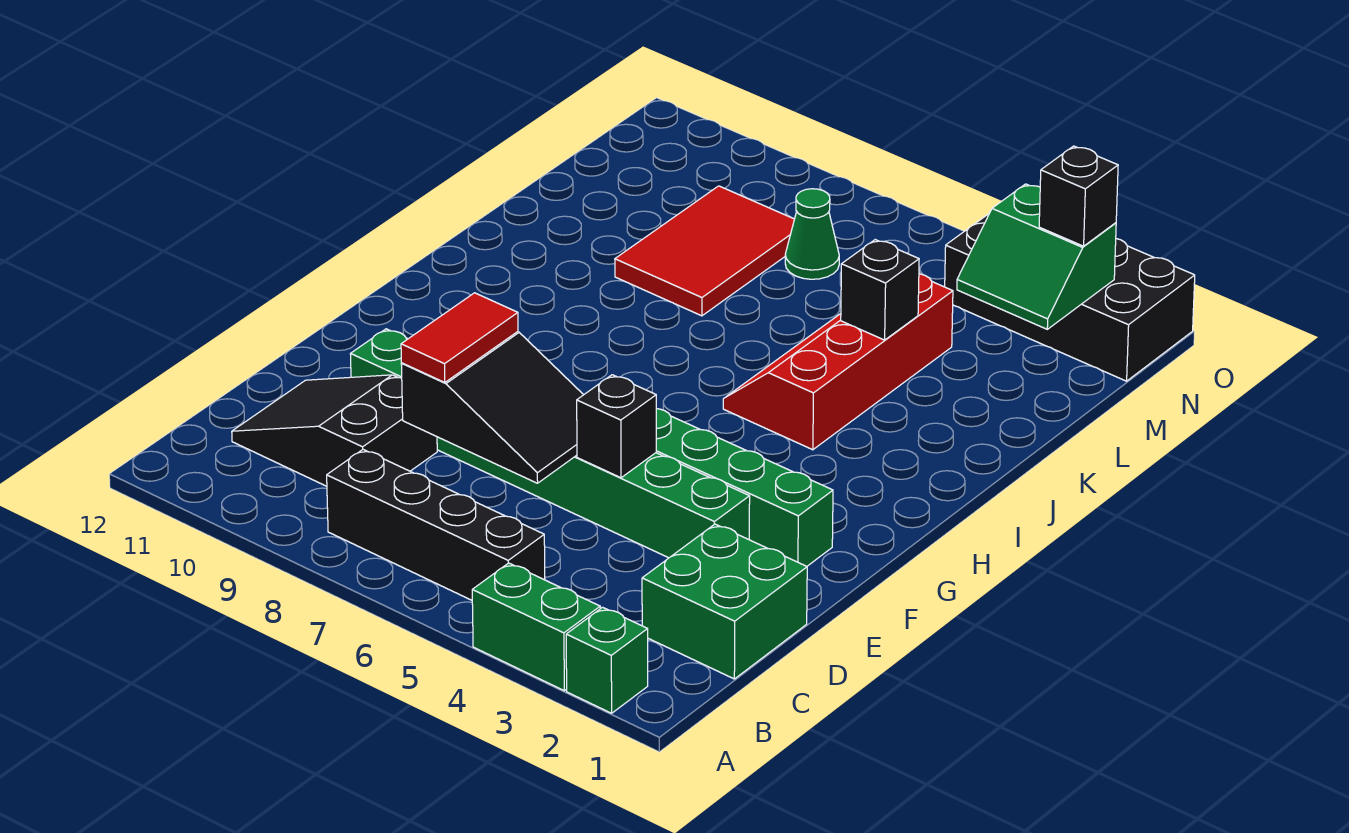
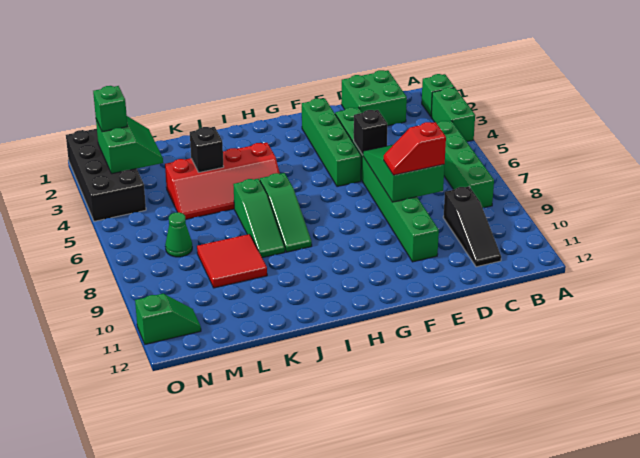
black brick B5:B8 level 1 -> green brick B5:B8 level 1
black slope C9:D11 level 1 top 9 -> black slope C9:C11 level 1 top 9
black slope D6:E8 level 2 top 8 -> green slope D6:E8 level 2 top 8
red tile D8:E8 level 3 -> red slope D8:E8 level 3 top D
none -> green slope I6:I8 level 1 top 6
none -> green slope J6:J8 level 1 top 6
red tile K8:M9 level 1 -> red tile K8:L9 level 1
black brick N2 level 3 -> green brick N2 level 3
none -> green slope N11:O11 level 1 top O

